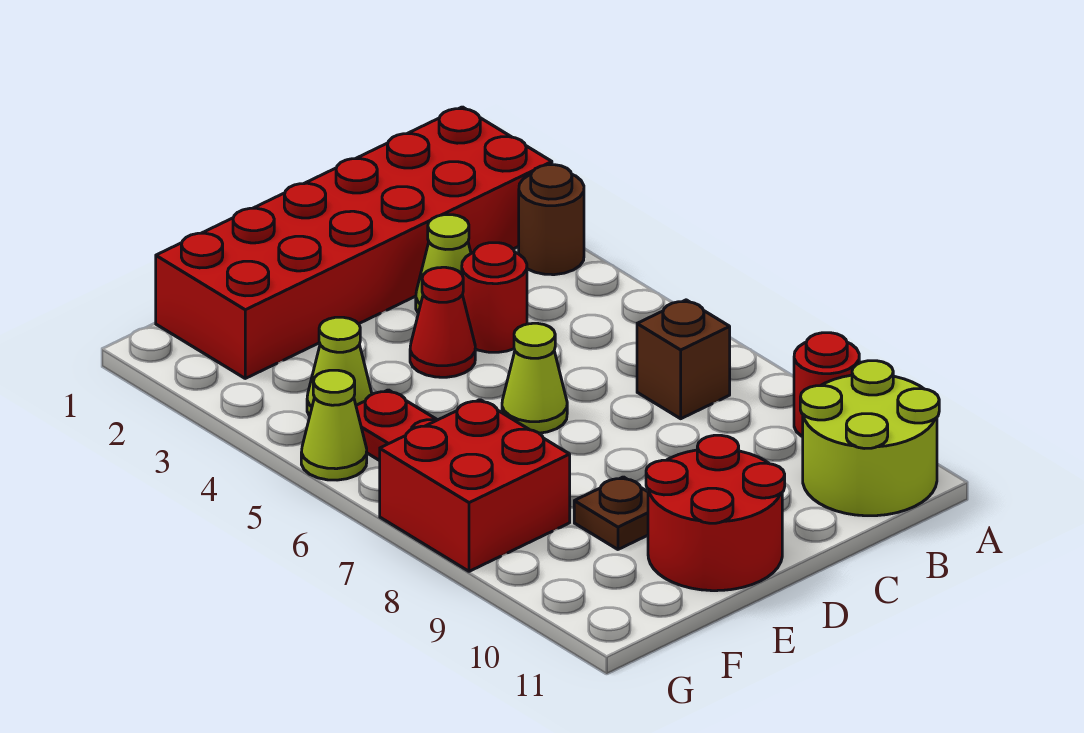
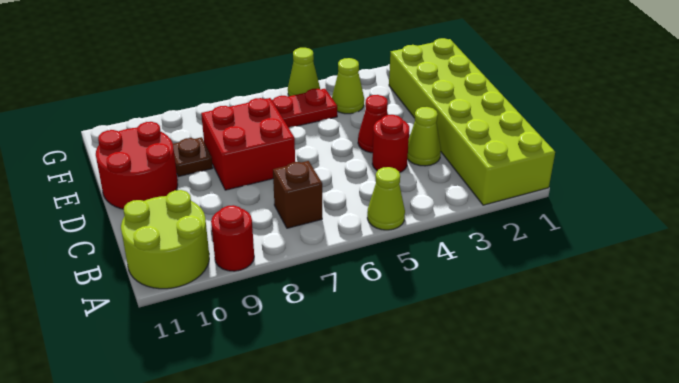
red brick A1:F2 level 1 -> lime brick A1:F2 level 1
brown round brick A3 level 1 -> none
lime cone D6 level 1 -> lime cone A5 level 1
red brick F7:G8 level 1 -> red brick D7:E8 level 1

